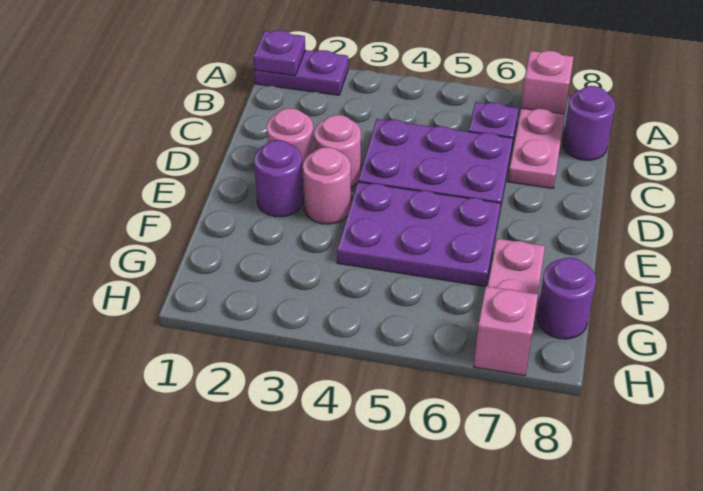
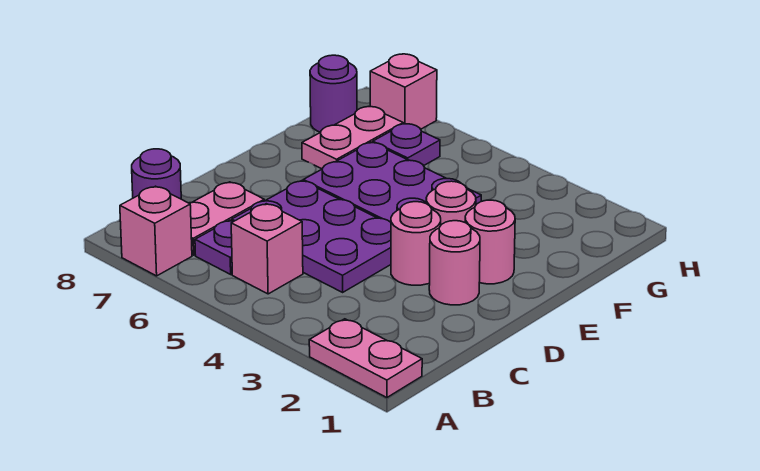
purple plate A1:A2 level 1 -> pink plate A1:A2 level 1
purple plate A1 level 2 -> purple plate G6 level 1
none -> pink brick B5 level 1
purple round brick E2 level 1 -> pink round brick E2 level 1

